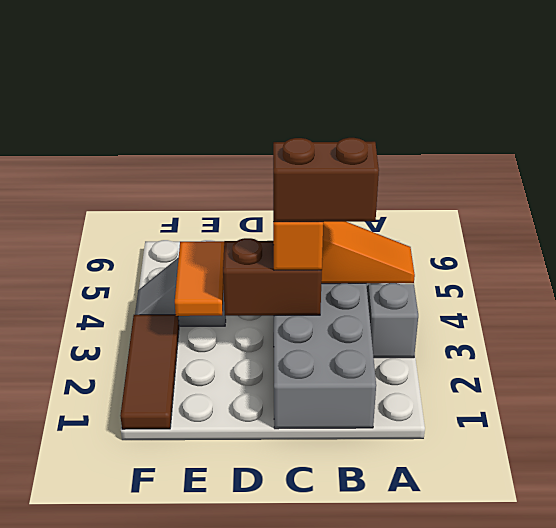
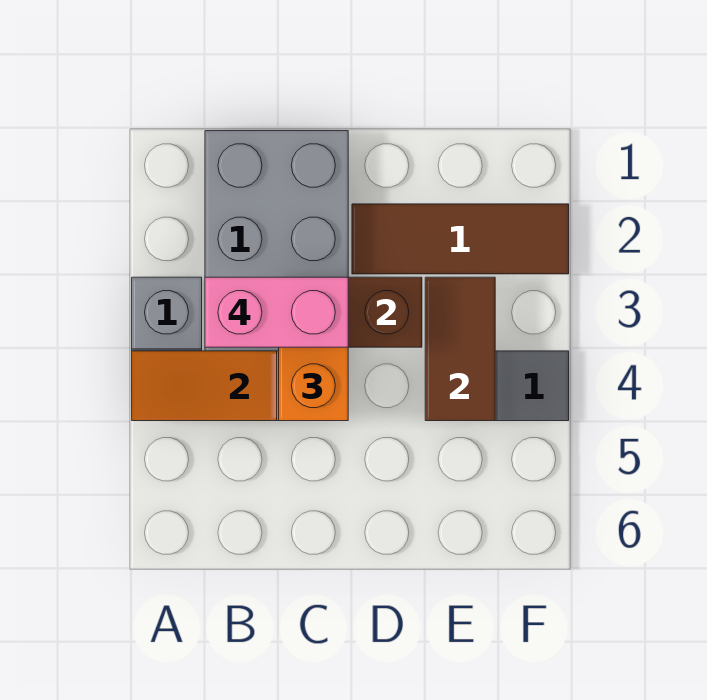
brown brick B3:C3 level 4 -> pink brick B3:C3 level 4
orange tile E3:E4 level 2 -> brown tile E3:E4 level 2
brown tile F1:F3 level 1 -> brown tile D2:F2 level 1

